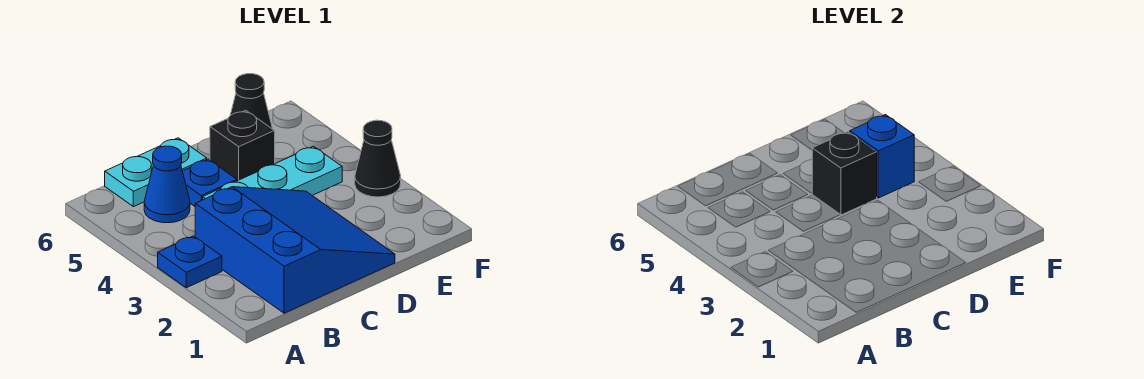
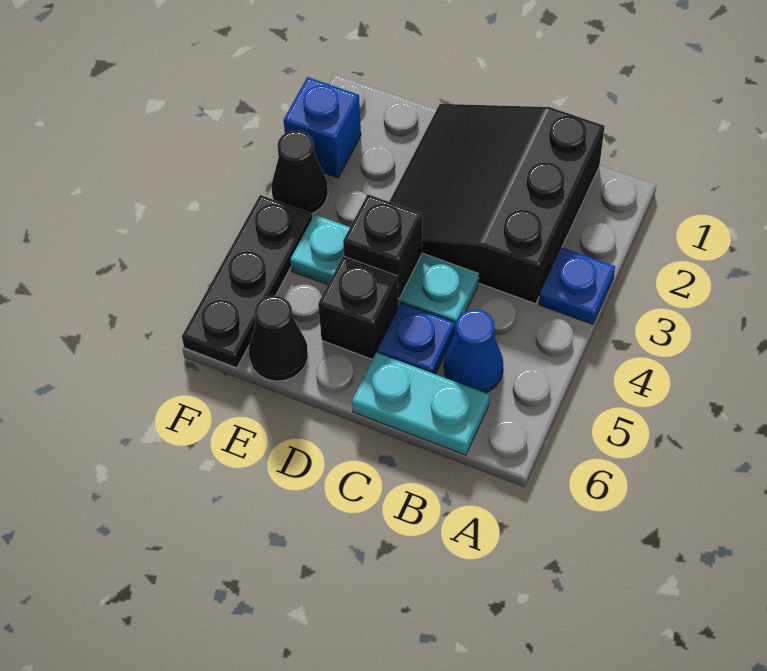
blue slope B1:D3 level 1 top B -> black slope B1:D3 level 1 top B
blue brick E4 level 2 -> blue brick F2 level 1
none -> black plate F4:F6 level 1

